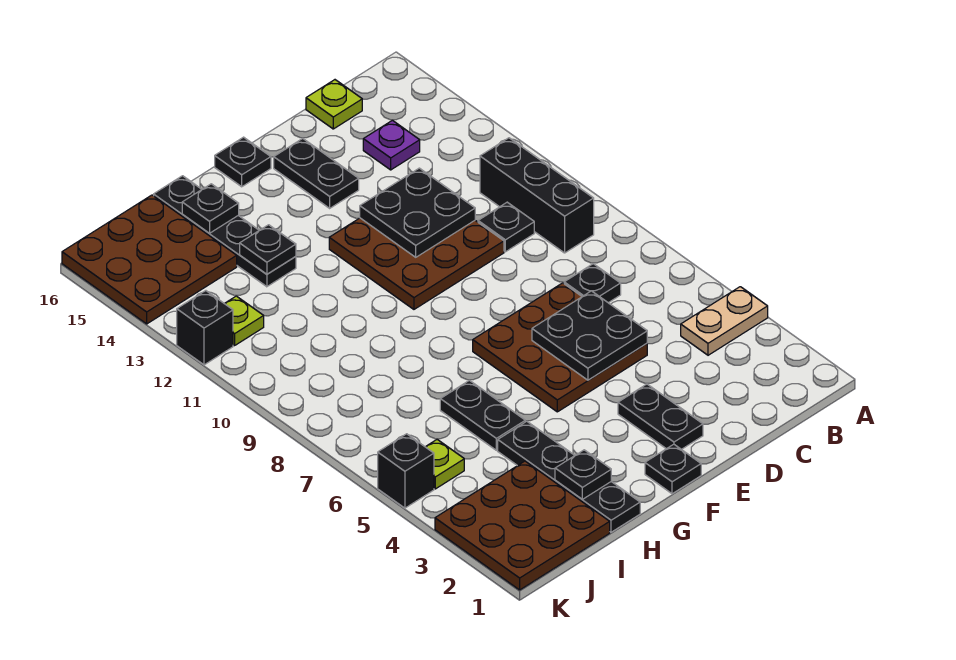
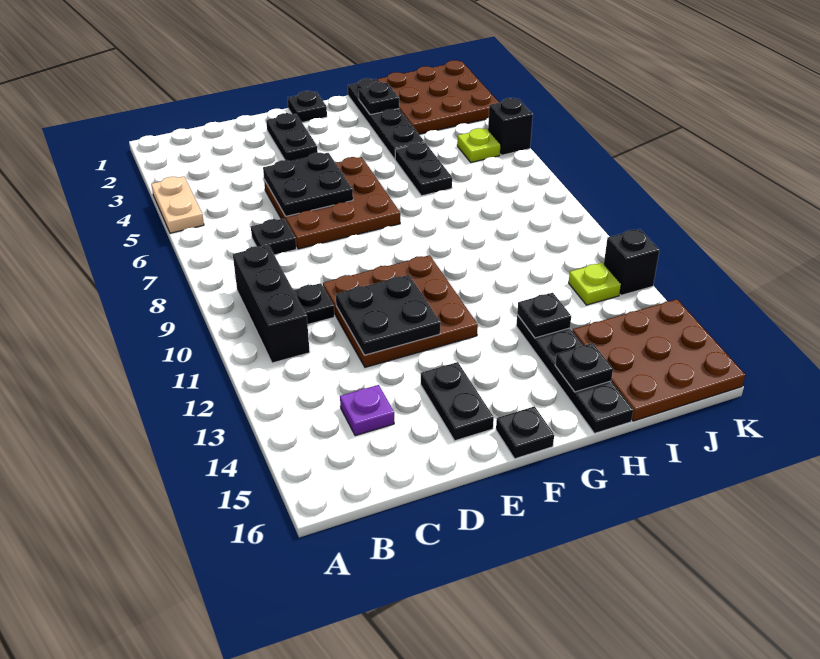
tan plate A4:B4 level 1 -> tan plate A4:A5 level 1
lime plate C16 level 1 -> none

